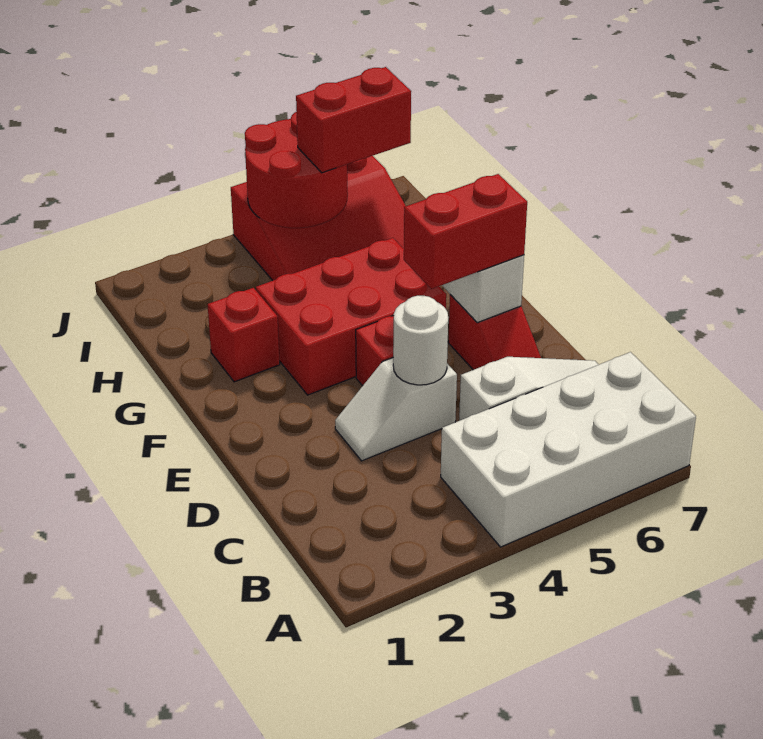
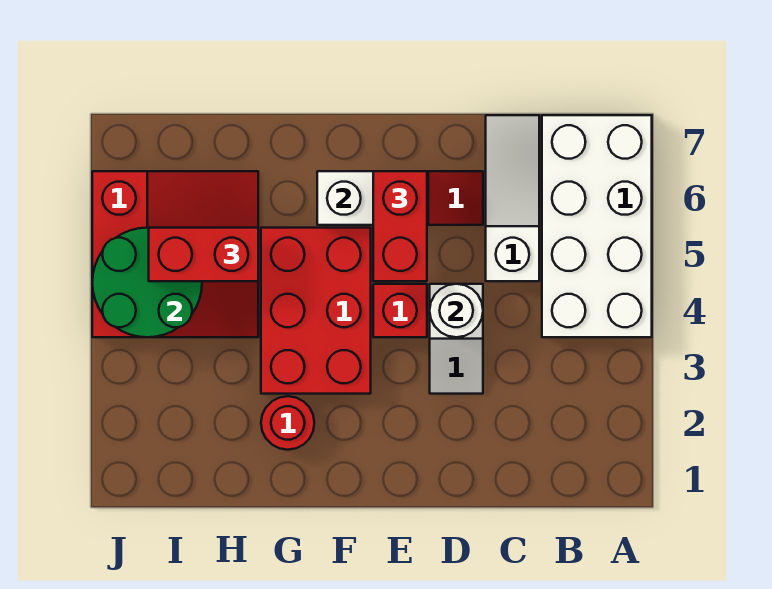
red brick G2 level 1 -> red round brick G2 level 1
red round brick I4:J5 level 2 -> green round brick I4:J5 level 2
red brick I5:I6 level 3 -> red brick H5:I5 level 3

